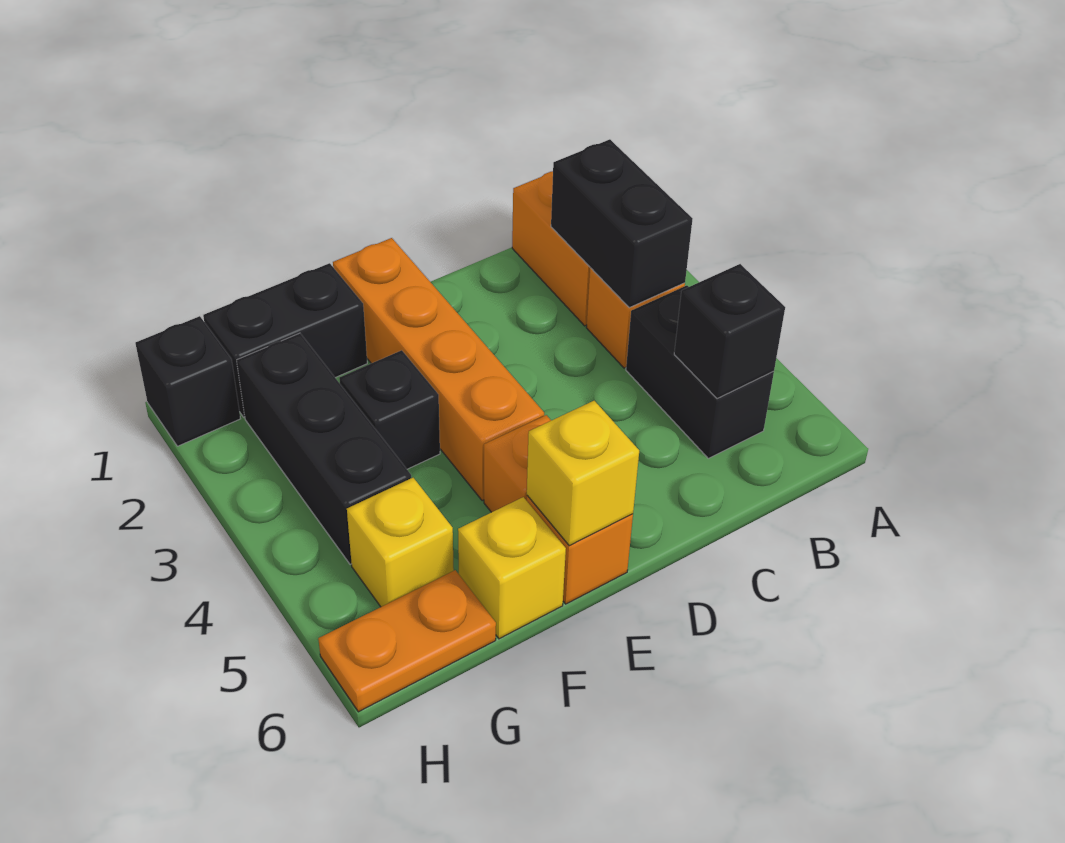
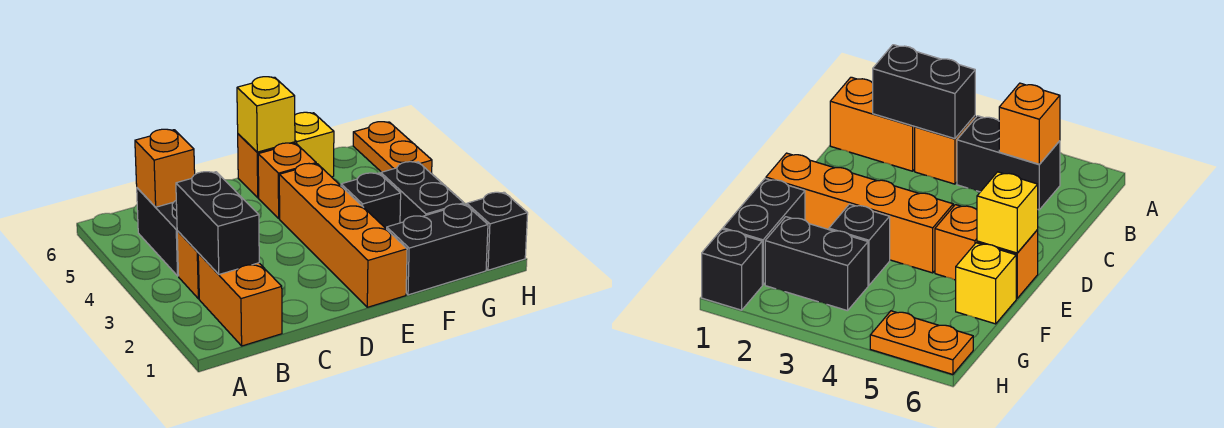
black brick B5 level 2 -> orange brick B5 level 2
black brick G2:G4 level 1 -> black brick G2:G3 level 1
yellow brick G5 level 1 -> none
orange plate G6:H6 level 1 -> orange plate H5:H6 level 1

